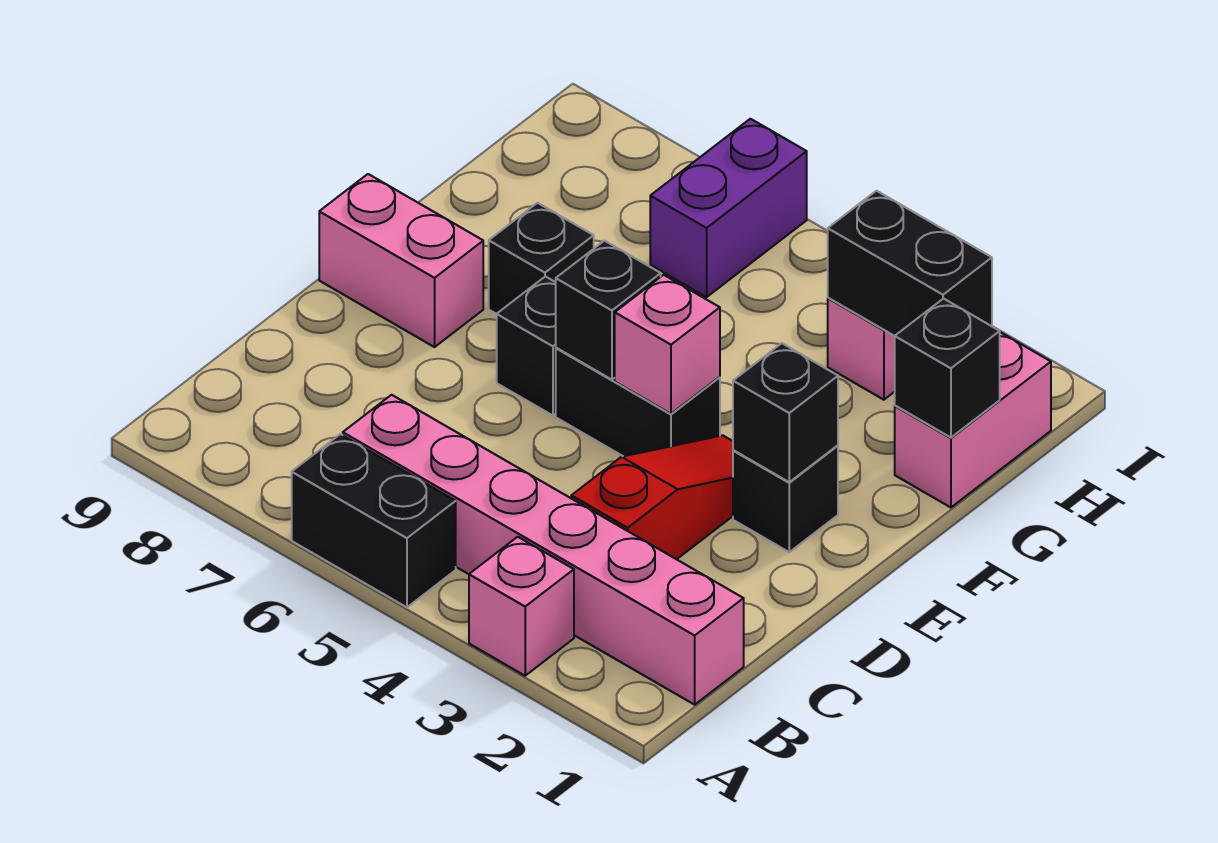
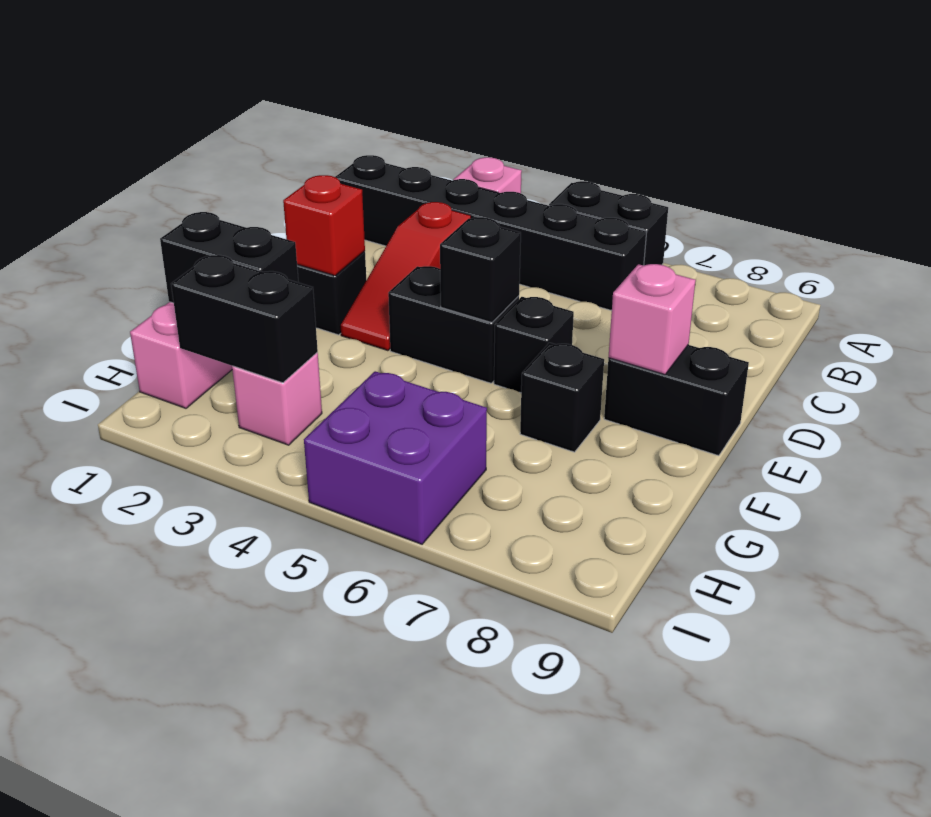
pink brick B1:B6 level 1 -> black brick B1:B6 level 1
black brick E2 level 2 -> red brick E2 level 2
pink brick E4 level 2 -> pink brick E8 level 2
pink brick E8:E9 level 1 -> black brick E8:E9 level 1
black brick G1 level 2 -> black brick G1:G2 level 2
purple brick H6:I6 level 1 -> purple brick H5:I6 level 1

